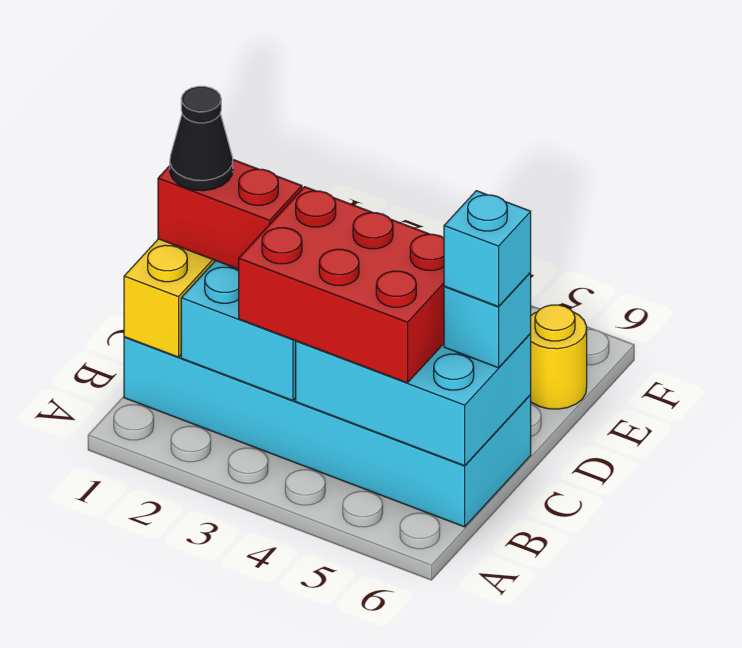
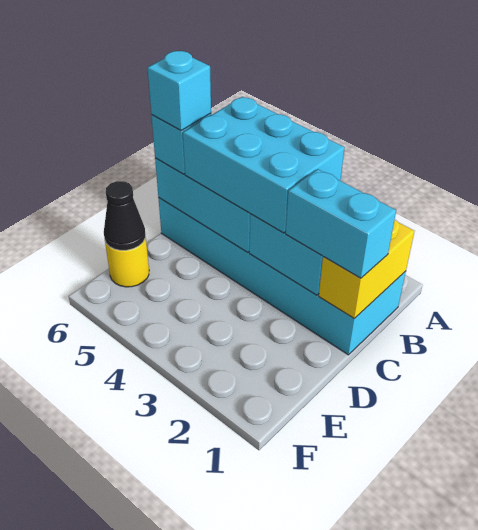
red brick B3:C5 level 3 -> cyan brick B3:C5 level 3
red brick C1:C2 level 3 -> cyan brick C1:C2 level 3
black cone C1 level 4 -> black cone E6 level 2

